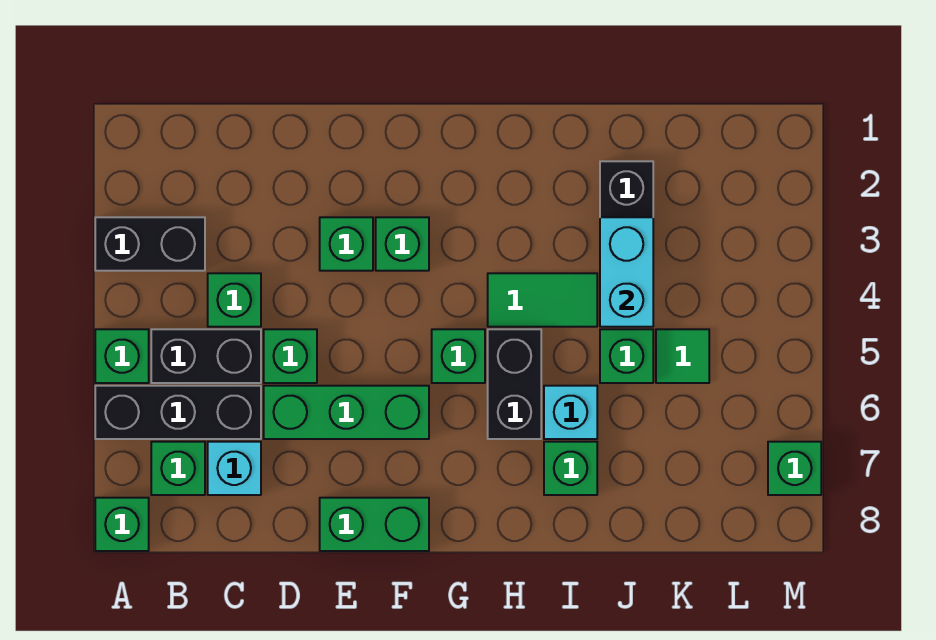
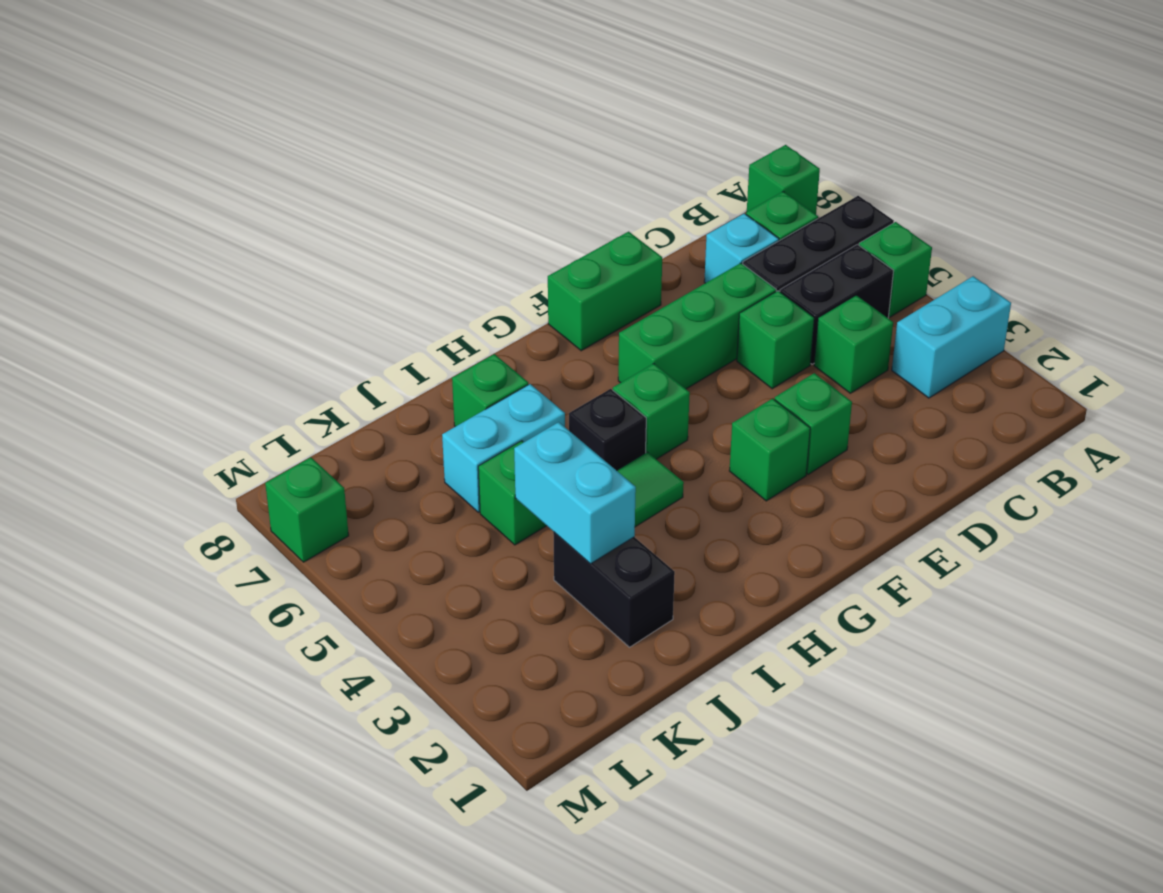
black brick A3:B3 level 1 -> cyan brick A3:B3 level 1
black brick H5:H6 level 1 -> black brick H5 level 1
cyan brick I6 level 1 -> cyan brick I6:J6 level 1
green tile K5 level 1 -> none

